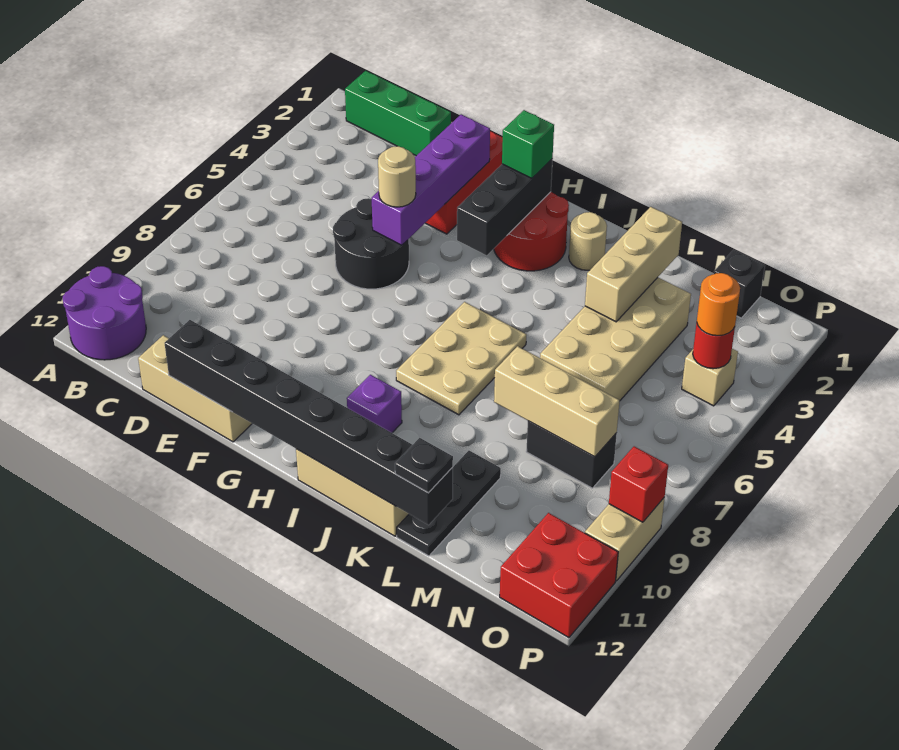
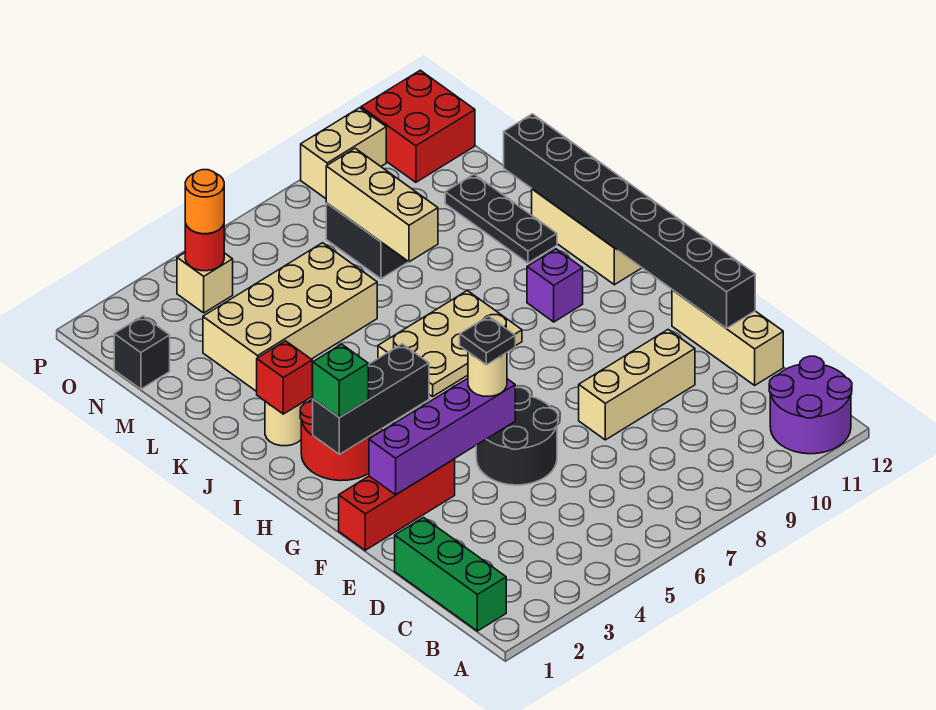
tan brick L2:L4 level 2 -> tan brick E8:E10 level 1
black plate L10:L12 level 1 -> black plate K11:M11 level 1
black plate L12 level 3 -> black plate F5 level 4
red brick P9 level 2 -> red brick J2 level 2

